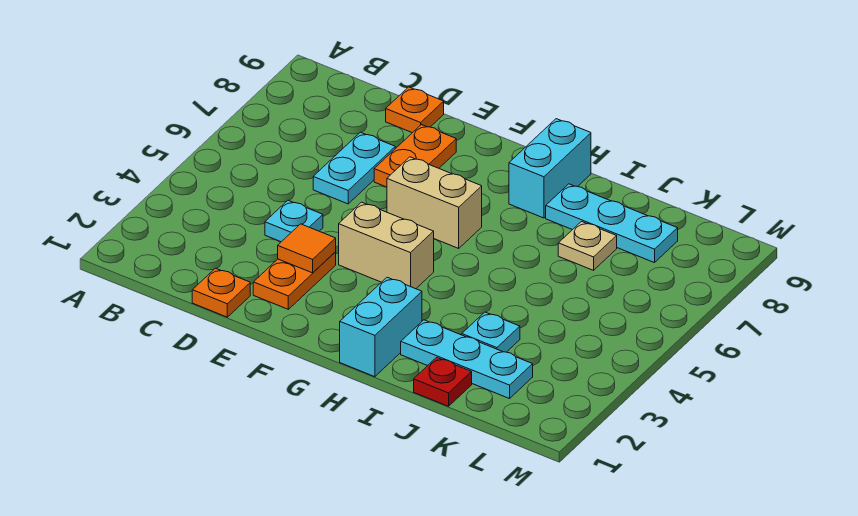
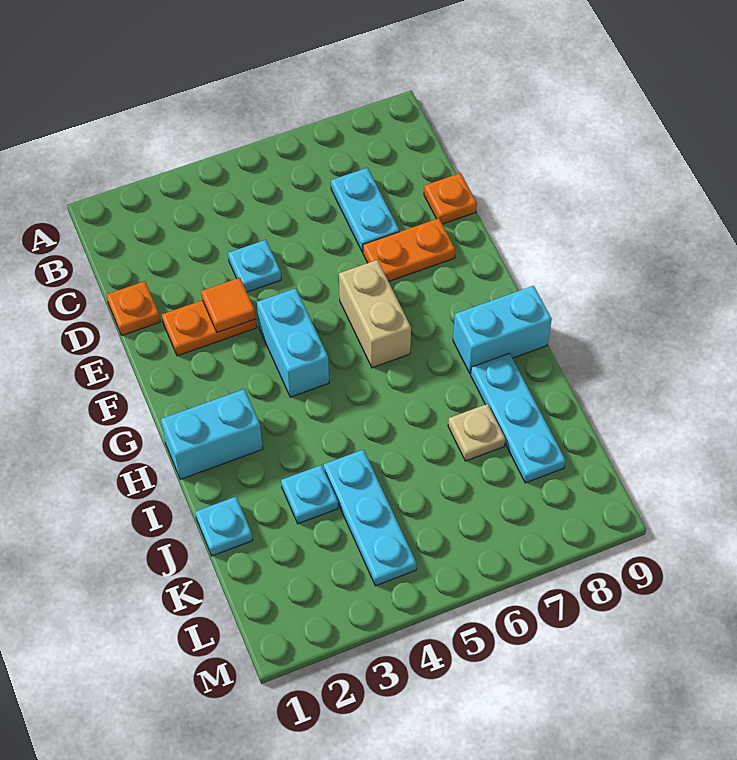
cyan plate D6:D7 level 1 -> cyan plate C7:D7 level 1
tan brick F4:G4 level 1 -> cyan brick F4:G4 level 1
cyan plate I2:K2 level 1 -> cyan plate J4:L4 level 1
red plate J1 level 1 -> cyan plate J1 level 1

